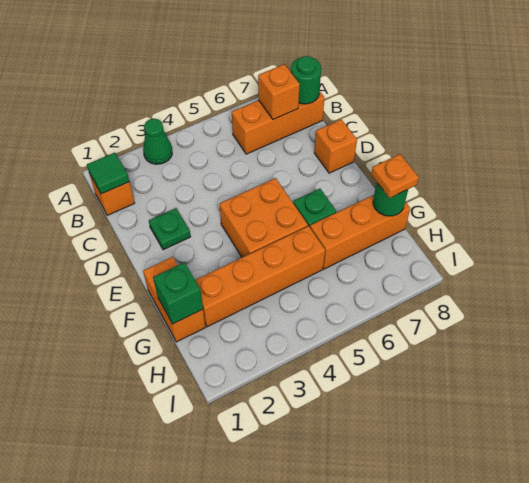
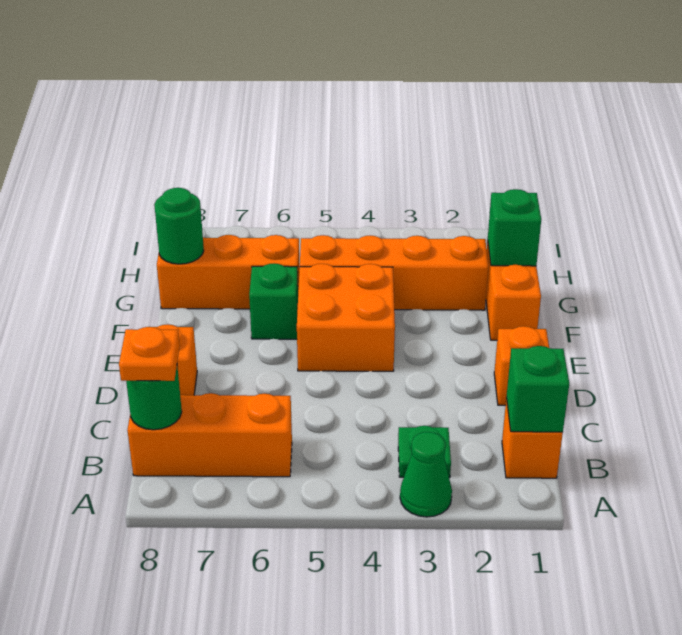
green tile B1 level 2 -> green brick B1 level 2
orange brick B7 level 2 -> orange brick D1 level 1
green plate D2 level 1 -> green plate B3 level 1
orange plate G8 level 3 -> orange plate B8 level 3

